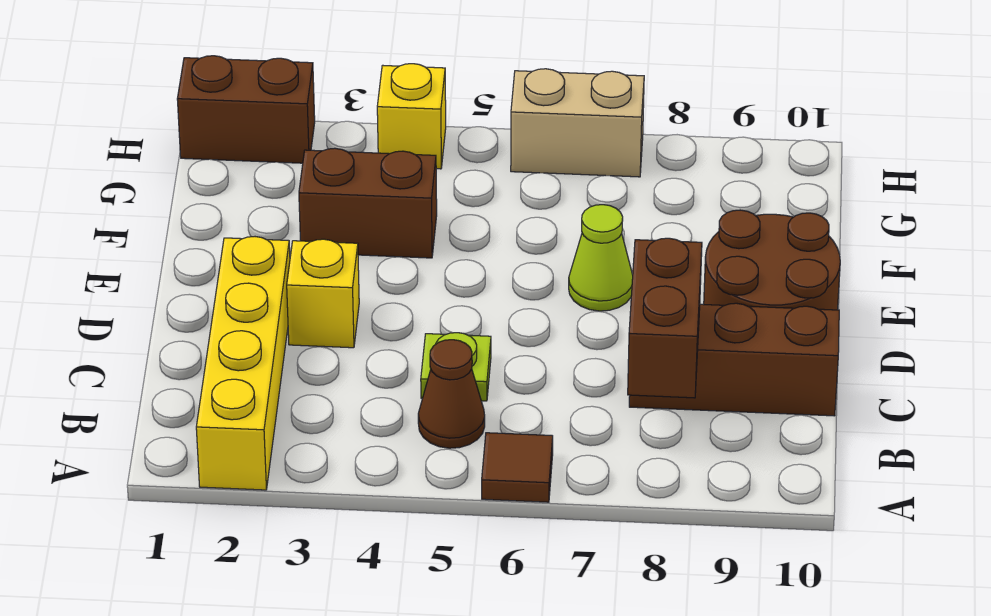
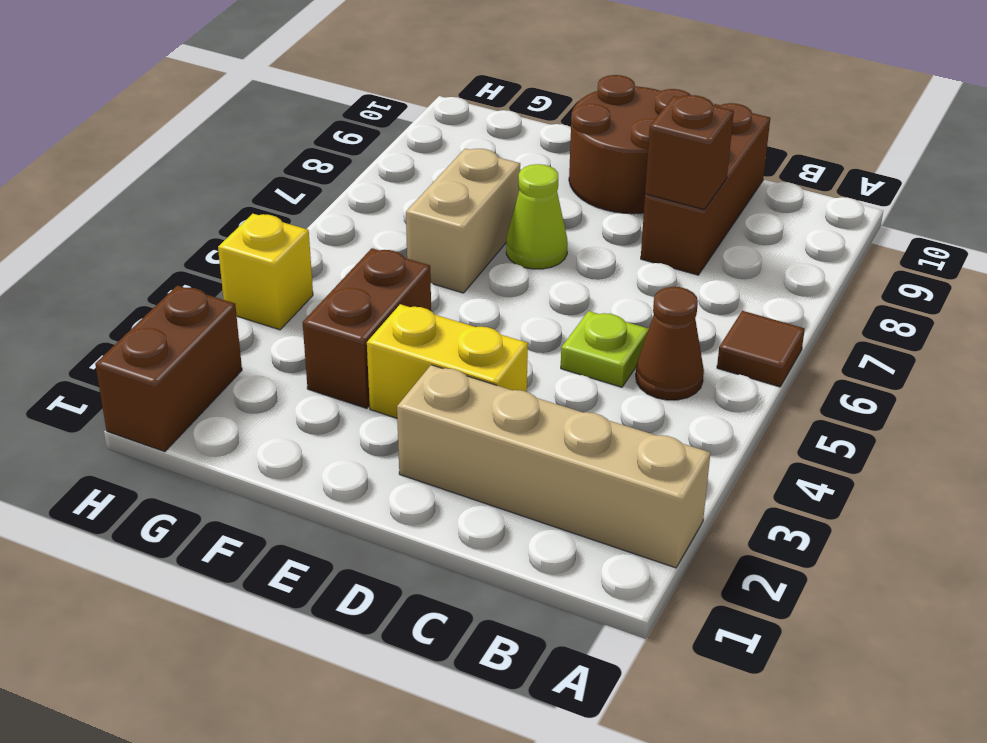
yellow brick A2:D2 level 1 -> tan brick A2:D2 level 1
brown brick B8:C8 level 2 -> brown brick C8 level 2
yellow brick D3 level 1 -> yellow brick D3:E3 level 1
tan brick H6:H7 level 1 -> tan brick F6:F7 level 1

